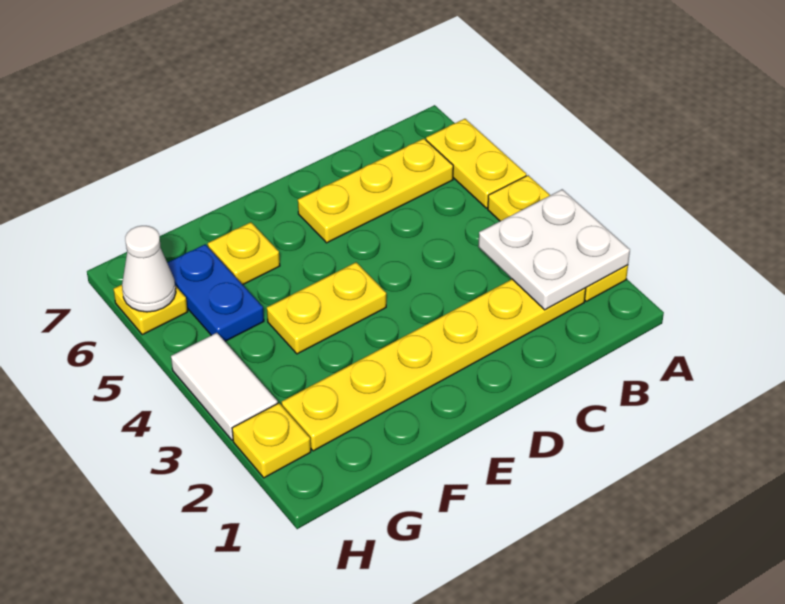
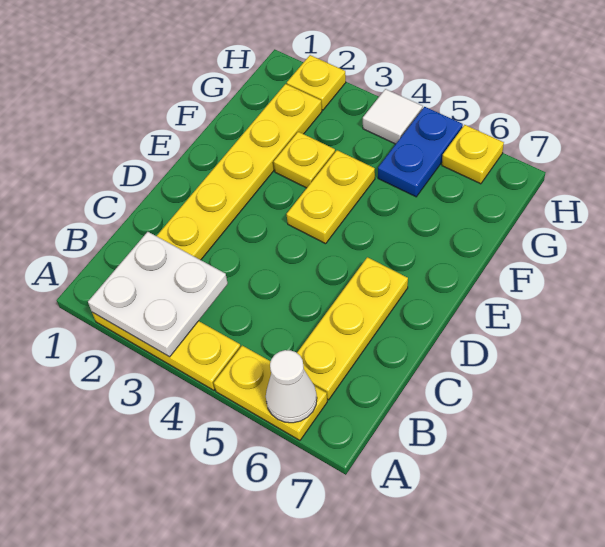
yellow plate F6 level 1 -> yellow plate F3 level 1
blue plate G5:G6 level 1 -> blue plate G5:H5 level 1
white tile H3:H4 level 1 -> white tile H4 level 1
white cone H6 level 2 -> white cone A6 level 2

